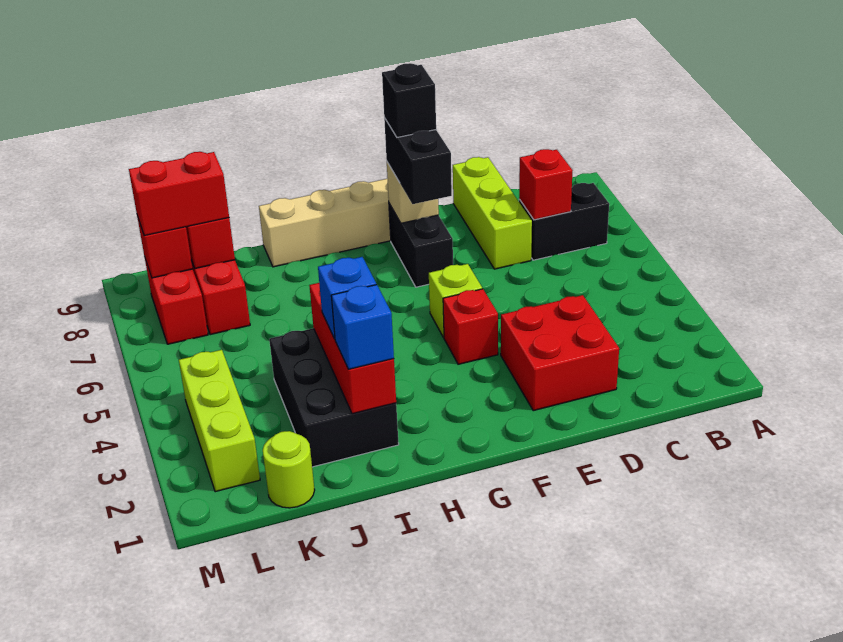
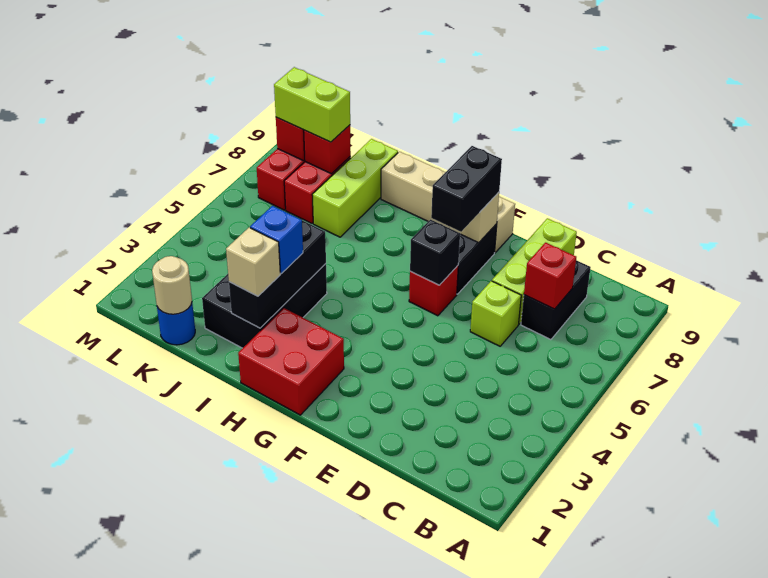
black brick B7:C7 level 1 -> black brick C7:C8 level 1
red brick D2:E3 level 1 -> red brick G1:H2 level 1
red brick F4 level 1 -> red brick F6 level 1
lime brick F5 level 1 -> lime brick D6 level 1
black brick F8 level 4 -> black brick F6 level 2
red brick I2:I4 level 2 -> black brick I2:I4 level 2
blue brick I2 level 3 -> tan brick I2 level 3
lime round brick K1 level 1 -> blue round brick K1 level 1
none -> tan round brick K1 level 2
red brick K8:L8 level 3 -> lime brick K8:L8 level 3
lime brick L2:L4 level 1 -> lime brick J7:J9 level 1

